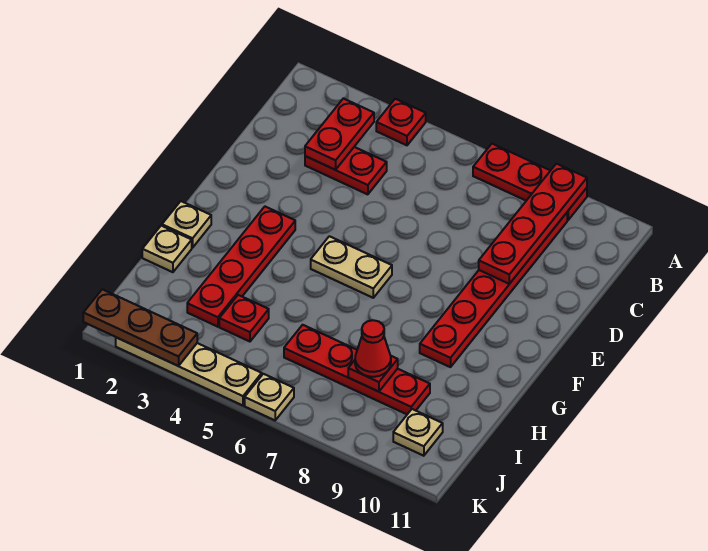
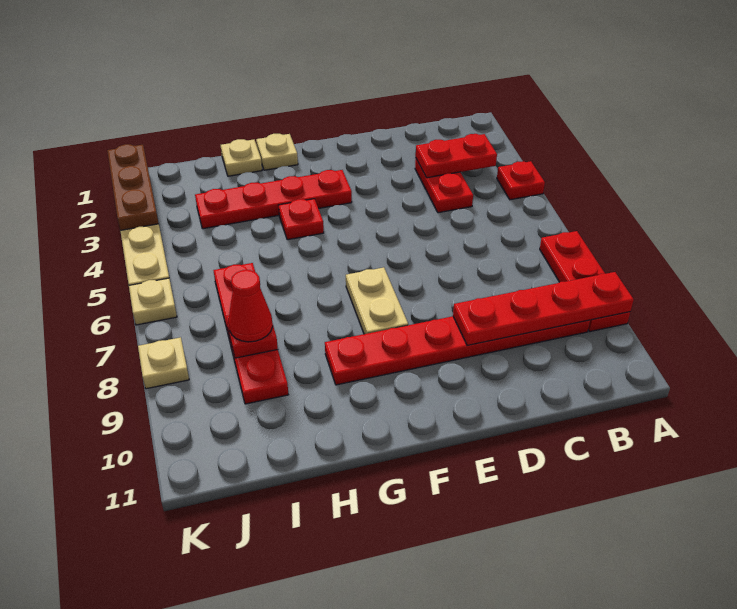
tan plate F5:F6 level 1 -> tan plate F7:F8 level 1
red plate I4 level 1 -> red plate G4 level 1
tan plate J10 level 1 -> tan plate K8 level 1

